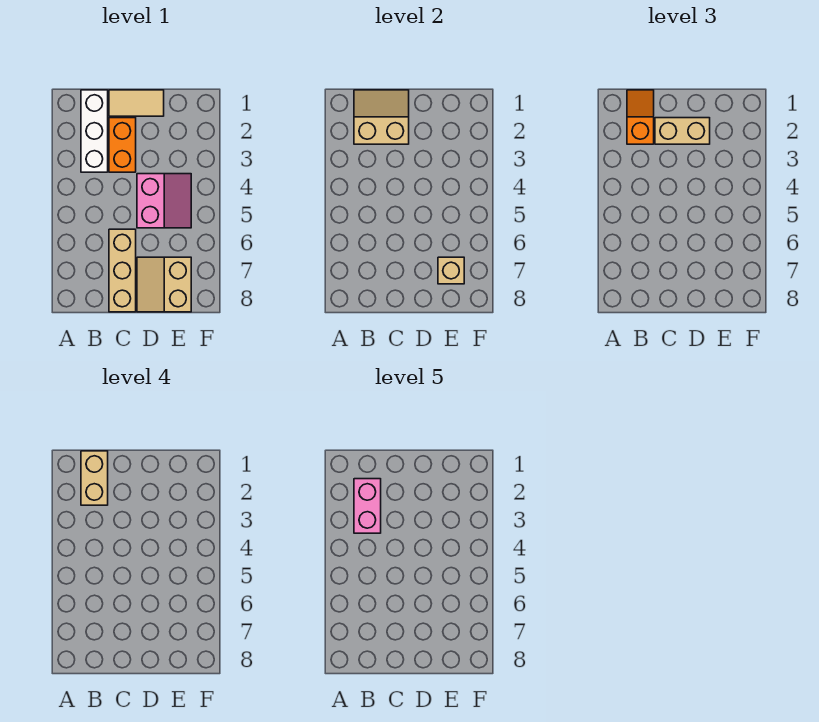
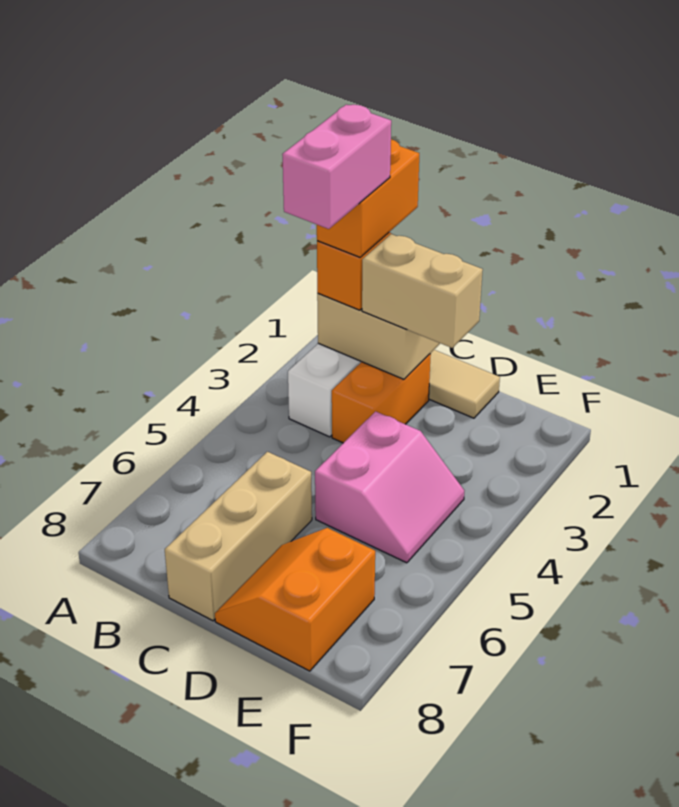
tan brick B1:B2 level 4 -> orange brick B1:B2 level 4
tan slope D7:E8 level 1 top E -> orange slope D7:E8 level 1 top E
tan brick E7 level 2 -> none

